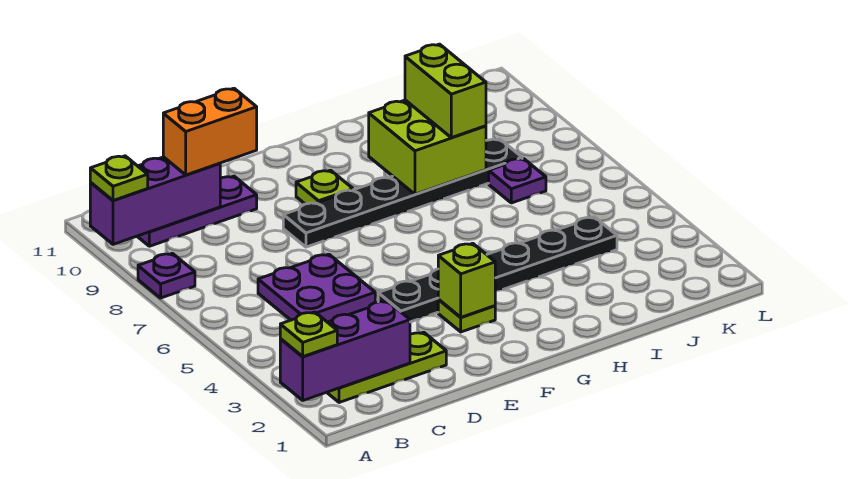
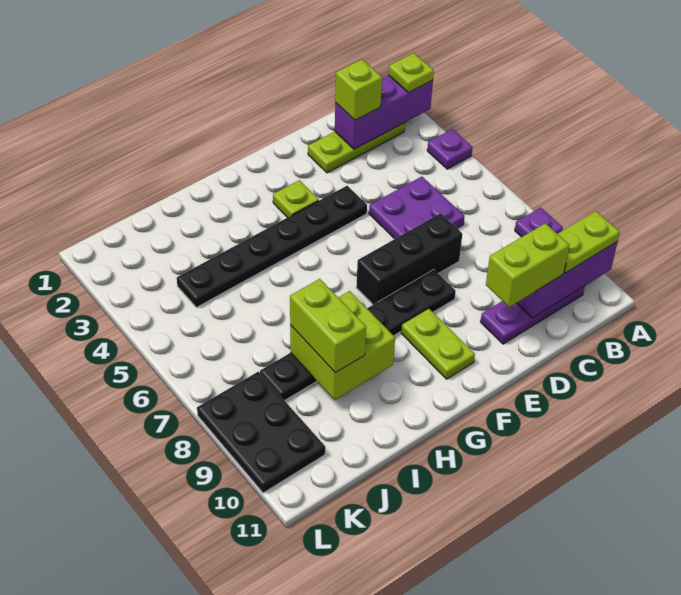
lime plate A10 level 3 -> lime plate A10:B10 level 3
orange brick C10:D10 level 3 -> lime brick C10:D10 level 3
none -> black brick D7:F7 level 1
lime brick F3 level 2 -> lime brick C2 level 3
lime plate F9 level 1 -> lime plate F9:F10 level 1
purple plate J7 level 1 -> purple plate A4 level 1
none -> black plate K8:L10 level 1

